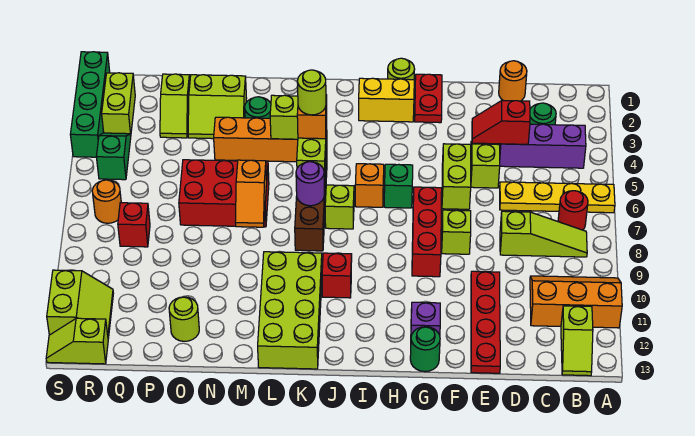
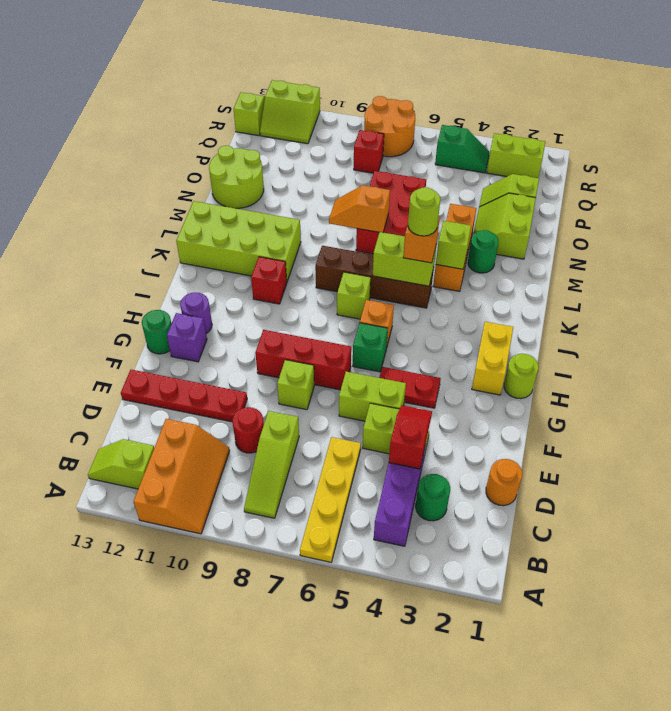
red round brick B7 level 1 -> red round brick D9 level 1
red plate G1:G2 level 1 -> red plate G4:G5 level 1
purple round brick K7 level 2 -> purple round brick H12 level 1
lime round brick O12 level 1 -> lime round brick N12:O13 level 1
orange round brick R7 level 1 -> orange round brick R7:S8 level 1
green brick S1:S4 level 1 -> none

